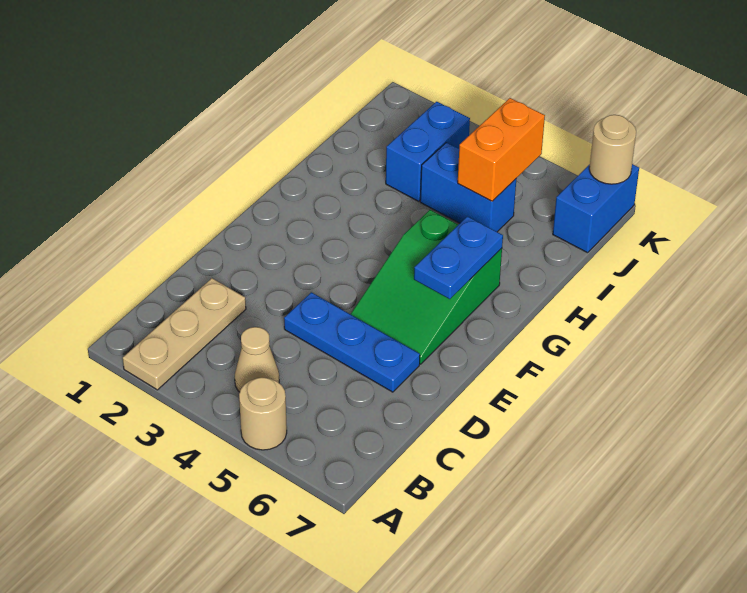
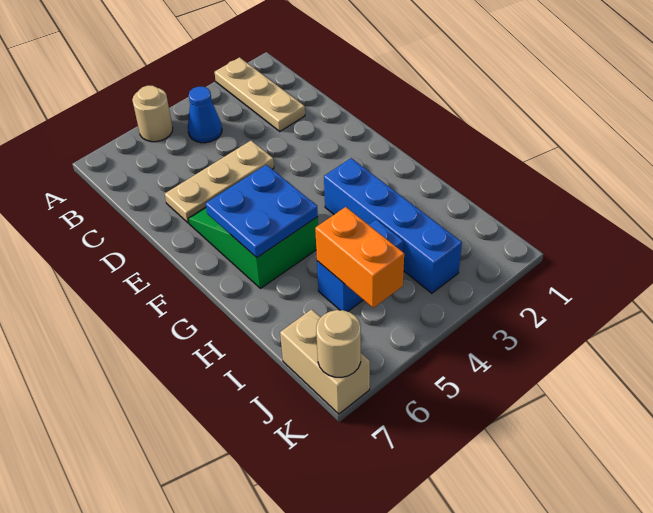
tan cone B4 level 1 -> blue cone B4 level 1
blue plate D4:D6 level 1 -> tan plate D4:D6 level 1
blue plate F6:G6 level 2 -> blue plate F5:G6 level 2
blue brick I3:J3 level 1 -> blue brick G3:J3 level 1
blue brick J7:K7 level 1 -> tan brick J7:K7 level 1

